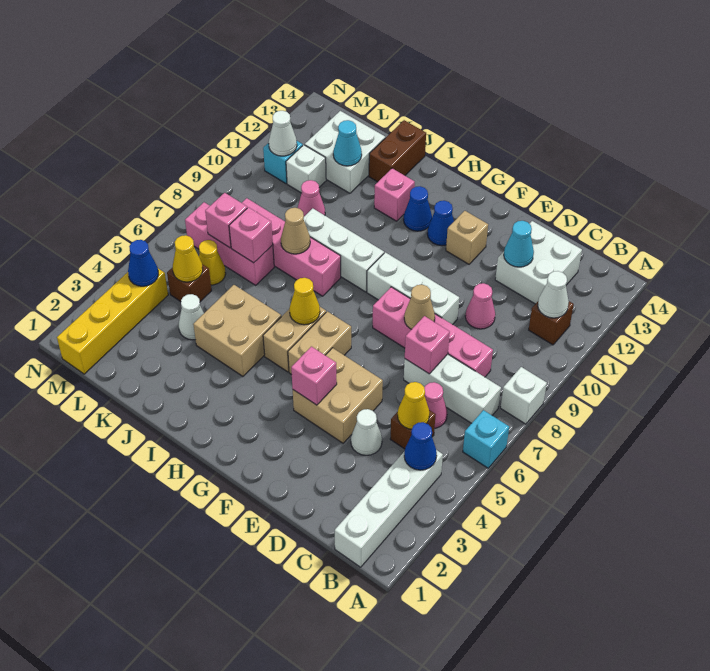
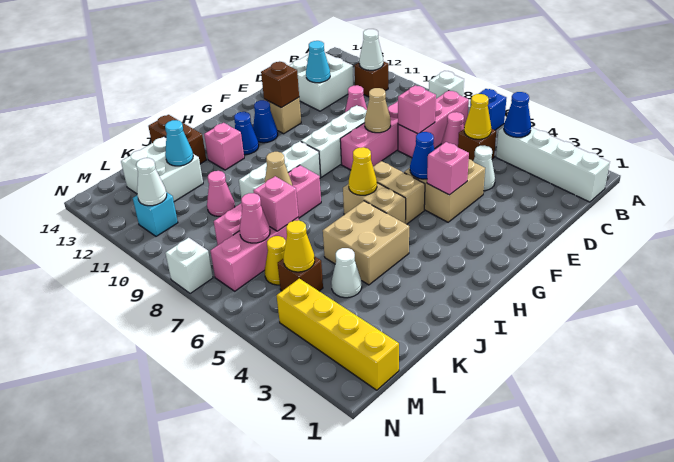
cyan brick A6 level 1 -> blue brick A6 level 1
white brick B7:D7 level 1 -> pink brick B7:D7 level 1
none -> brown brick F12 level 2
pink brick L7 level 2 -> pink cone L7 level 2
white brick L11 level 1 -> white brick N8 level 1
blue cone M4 level 2 -> blue cone F5 level 2

